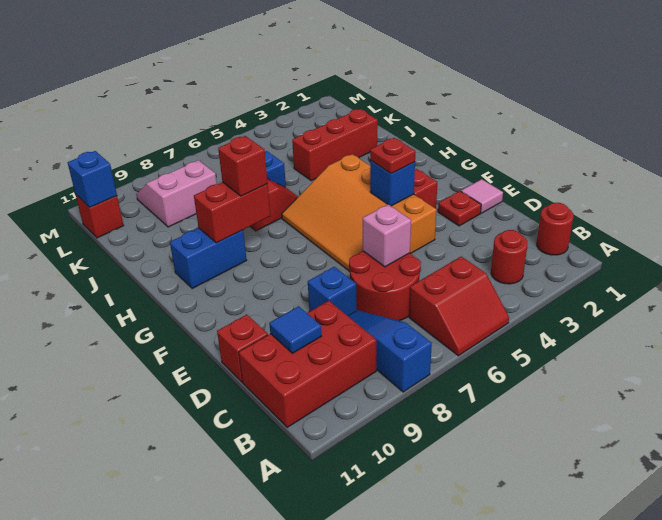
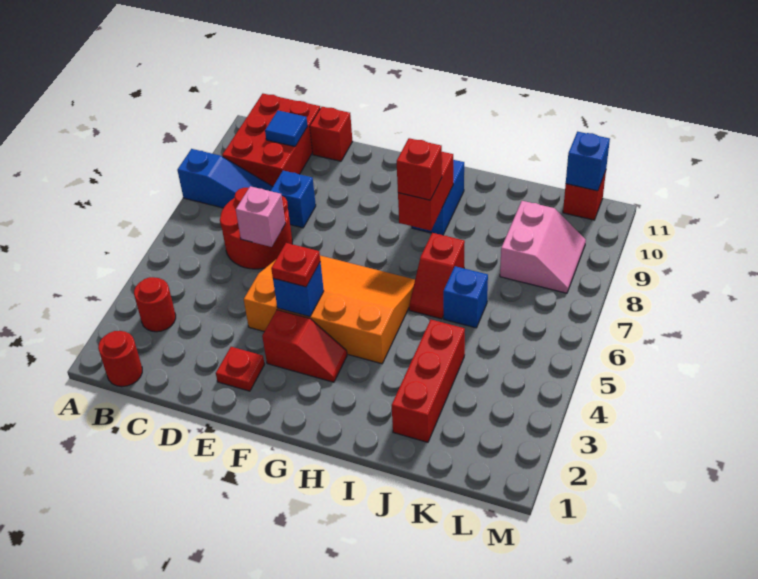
red slope A5:B6 level 1 top B -> none
pink tile E1 level 1 -> none

